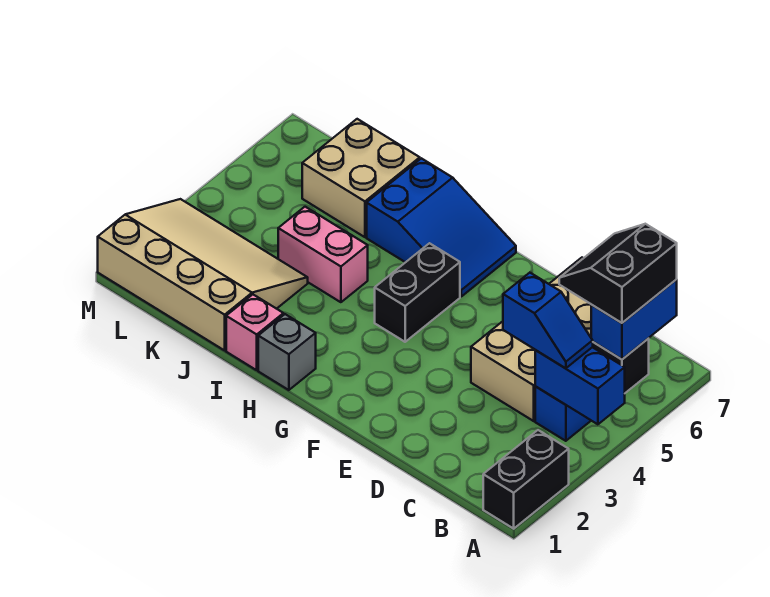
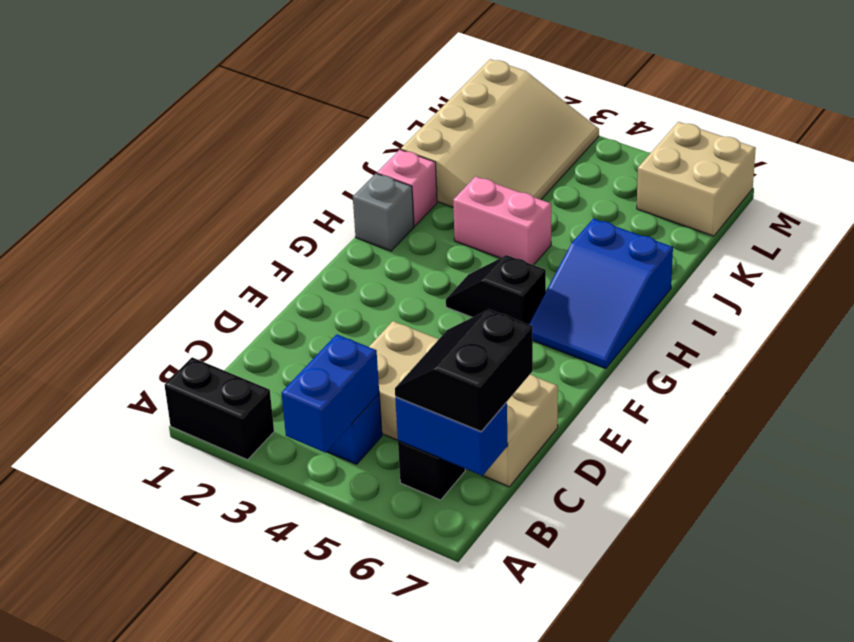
blue slope B4:C4 level 3 top C -> none
black slope B6:C7 level 3 top B -> black slope B6:C7 level 3 top 7
black brick G4:G5 level 1 -> black slope G4:G5 level 1 top 5
pink brick I4:J4 level 1 -> pink brick I3:I4 level 1
tan brick J6:K7 level 1 -> tan brick L6:M7 level 1

